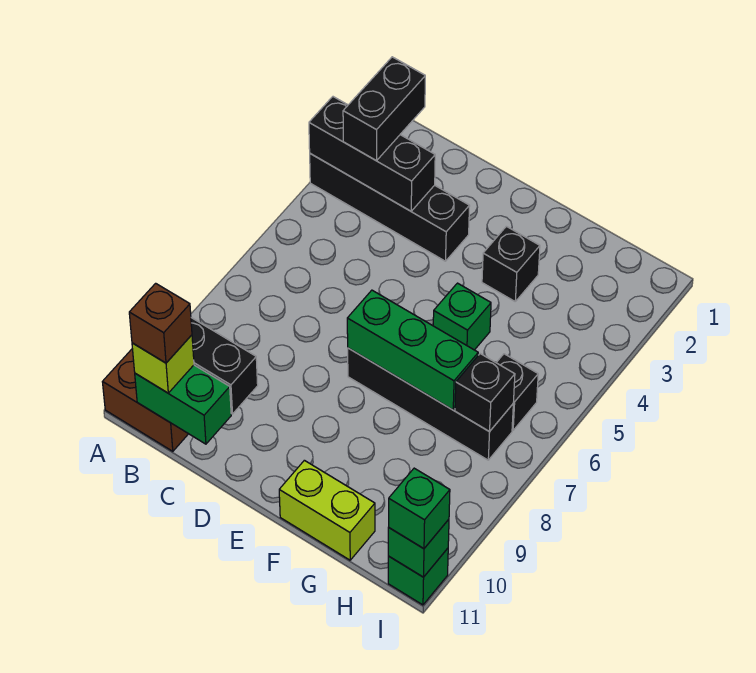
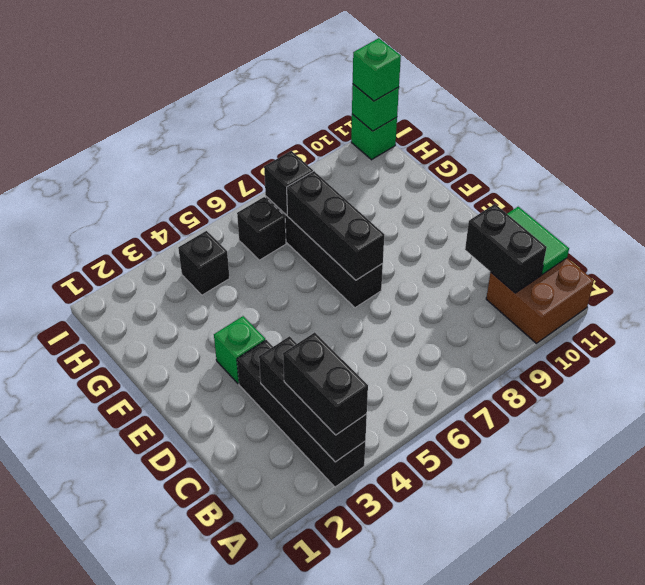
black brick B2:B3 level 3 -> black brick A3:B3 level 3
green brick B11:C11 level 2 -> green tile B11:C11 level 2
lime brick B11 level 3 -> none
brown brick B11 level 4 -> none
green brick E7:G7 level 2 -> black brick E7:G7 level 2
black brick F3 level 1 -> black brick H4 level 1
green brick F5 level 1 -> green brick E3 level 1
lime brick F11:G11 level 1 -> none

